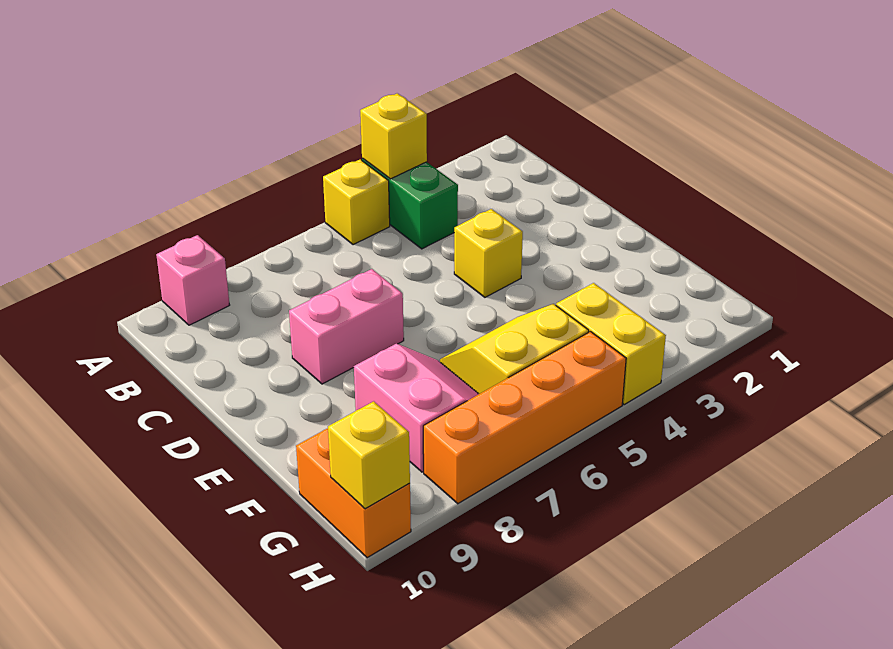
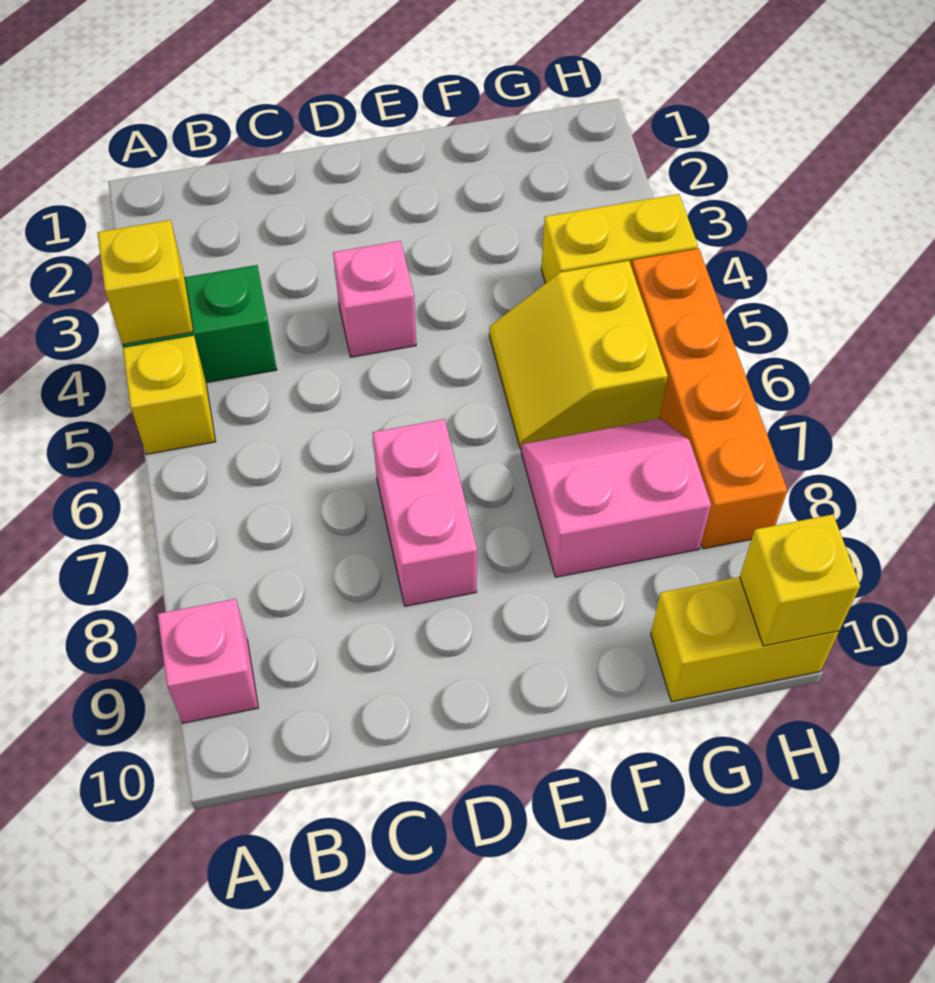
yellow brick D4 level 1 -> pink brick D4 level 1
orange brick G10:H10 level 1 -> yellow brick G10:H10 level 1

